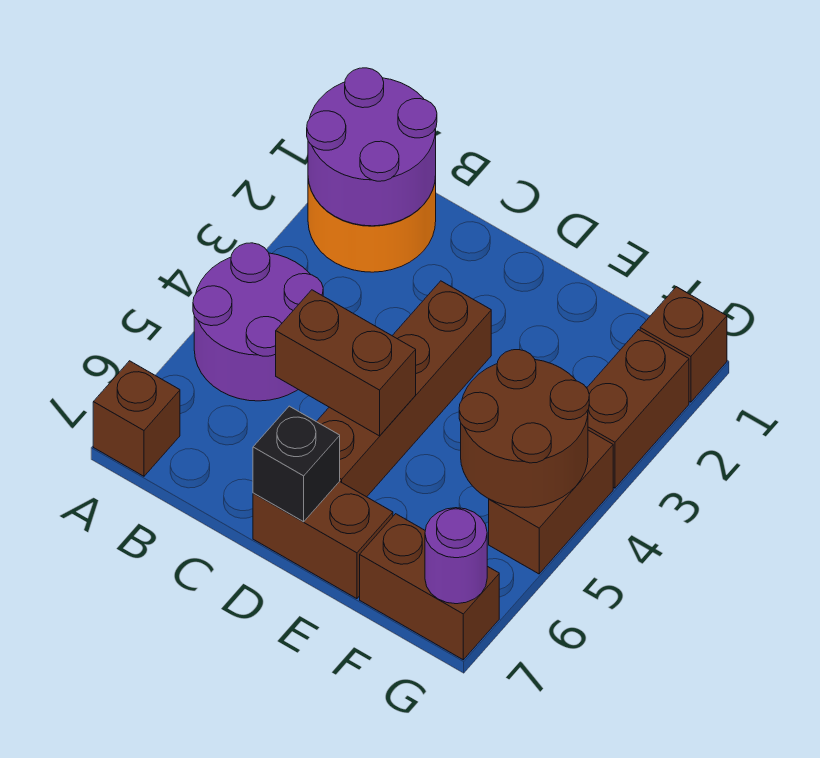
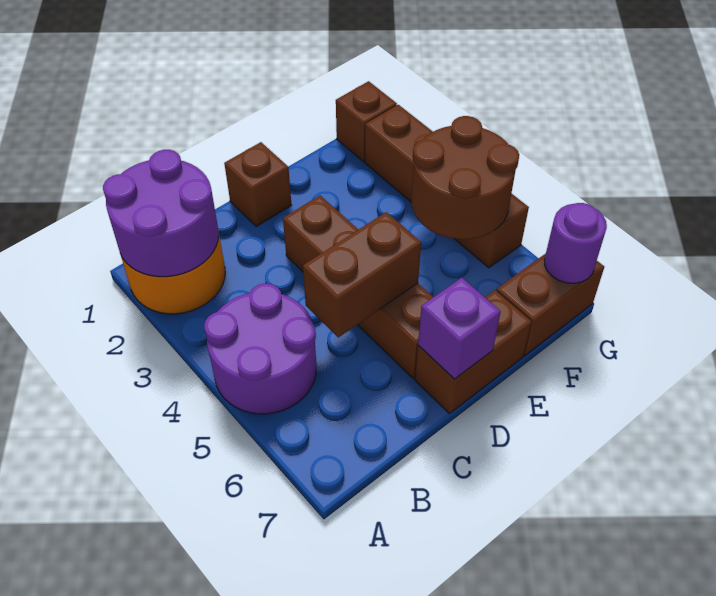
brown brick A7 level 1 -> brown brick D1 level 1
black brick D7 level 2 -> purple brick D7 level 2

